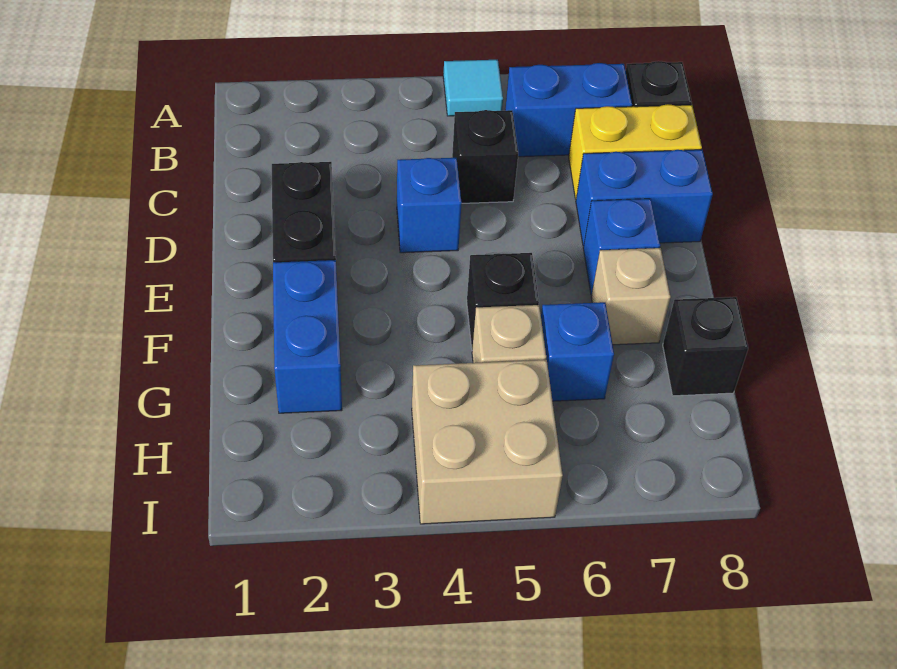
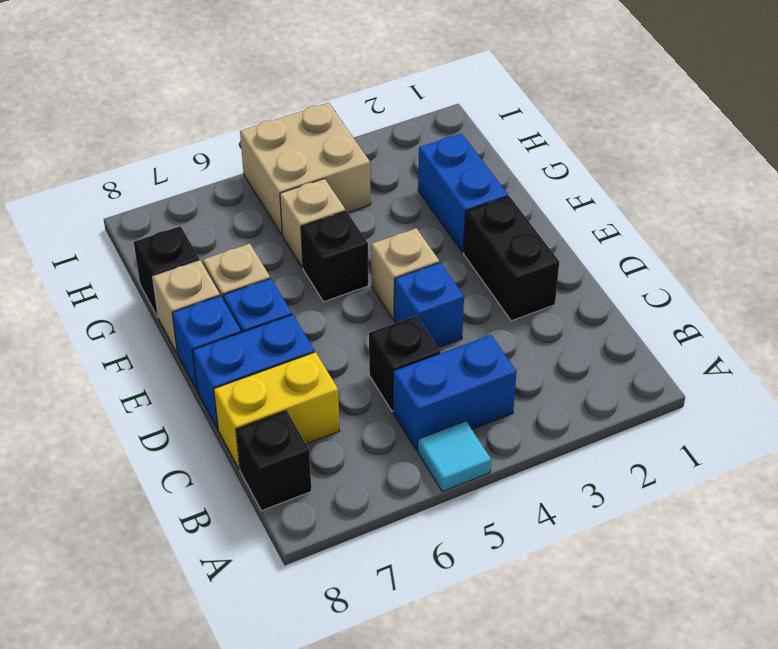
blue brick B6:B7 level 1 -> blue brick B4:B5 level 1
none -> tan brick E4 level 1
none -> tan brick F8 level 1
blue brick G6 level 1 -> blue brick E8 level 1

